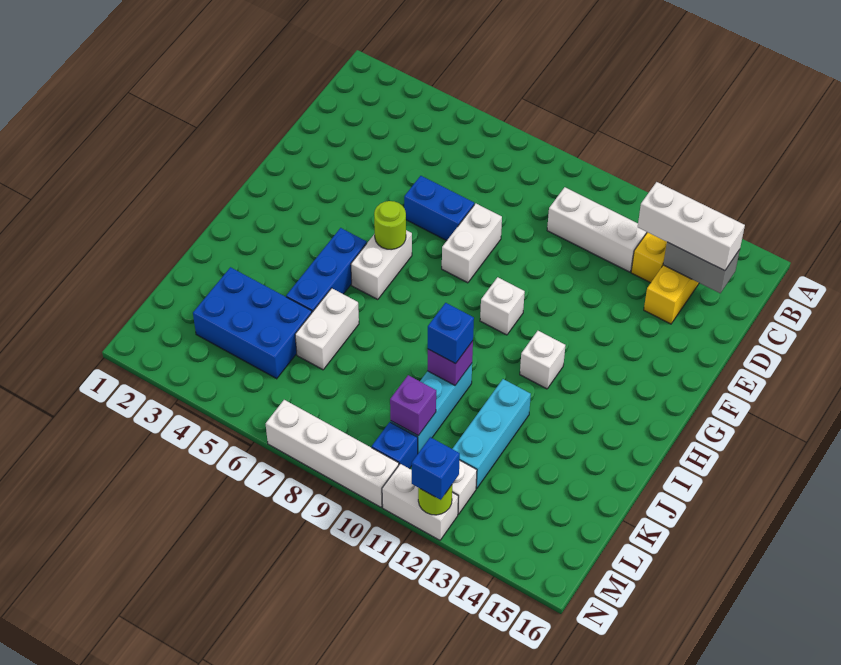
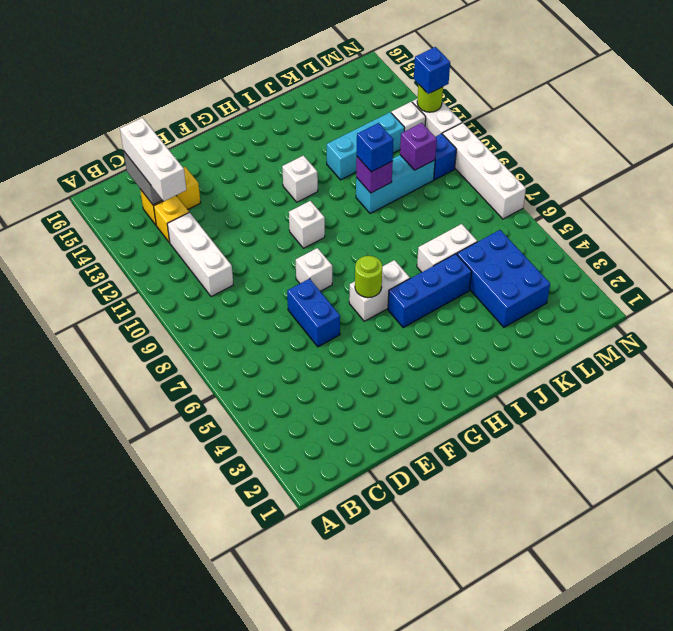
white brick E8:F8 level 1 -> white brick F8 level 1

